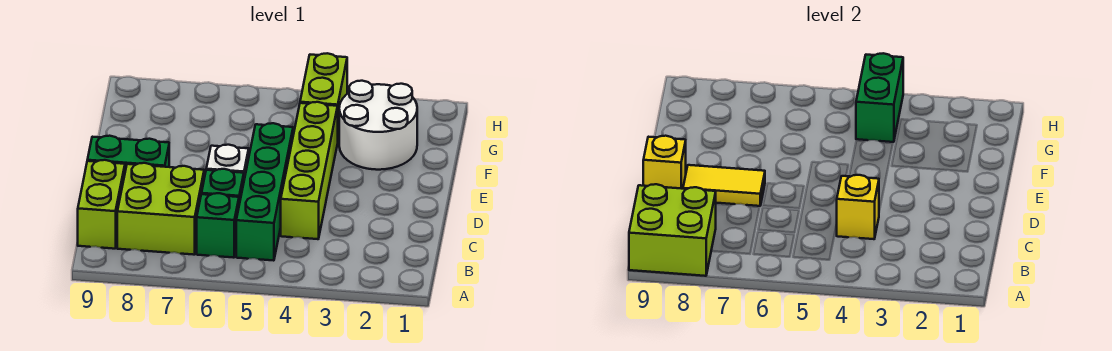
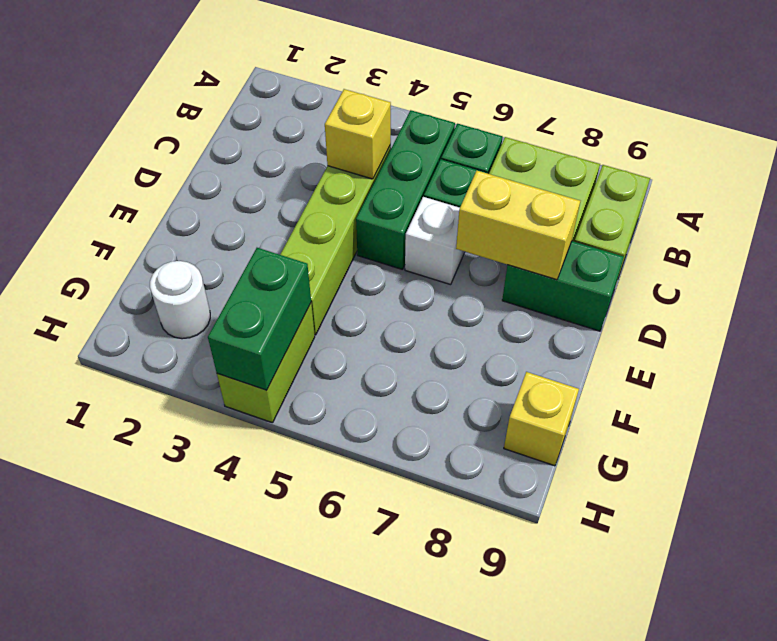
lime brick A8:B9 level 2 -> none
green brick B5:E5 level 1 -> green brick B5:D5 level 1
yellow tile D7:D8 level 2 -> yellow brick D7:D8 level 2
yellow brick D9 level 2 -> yellow brick G9 level 1
white round brick F2:G3 level 1 -> white round brick G2 level 1

